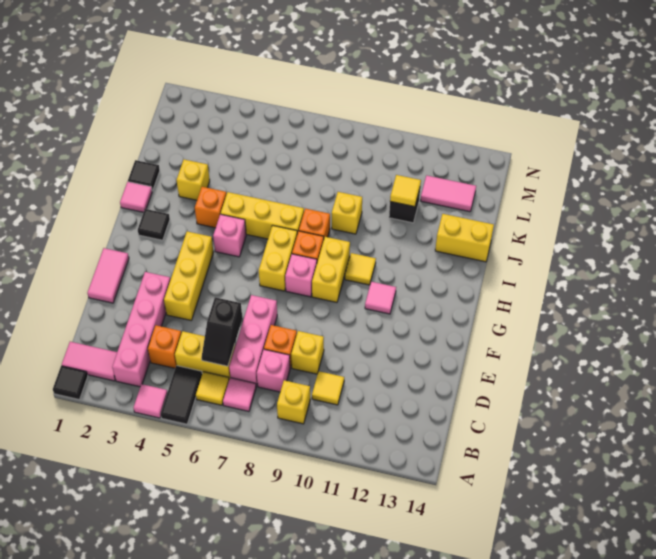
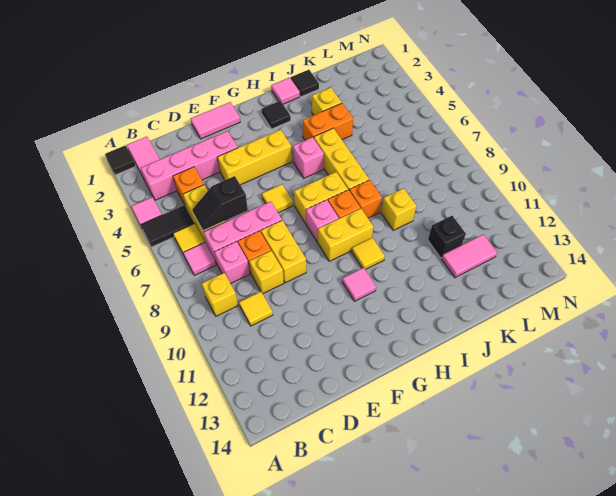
orange brick I4 level 1 -> orange brick I4:J4 level 1
yellow brick J13:J14 level 1 -> yellow brick E8:E9 level 1
yellow tile K11 level 2 -> yellow tile F6 level 1
pink tile L12:L13 level 1 -> pink tile K12:L12 level 1

